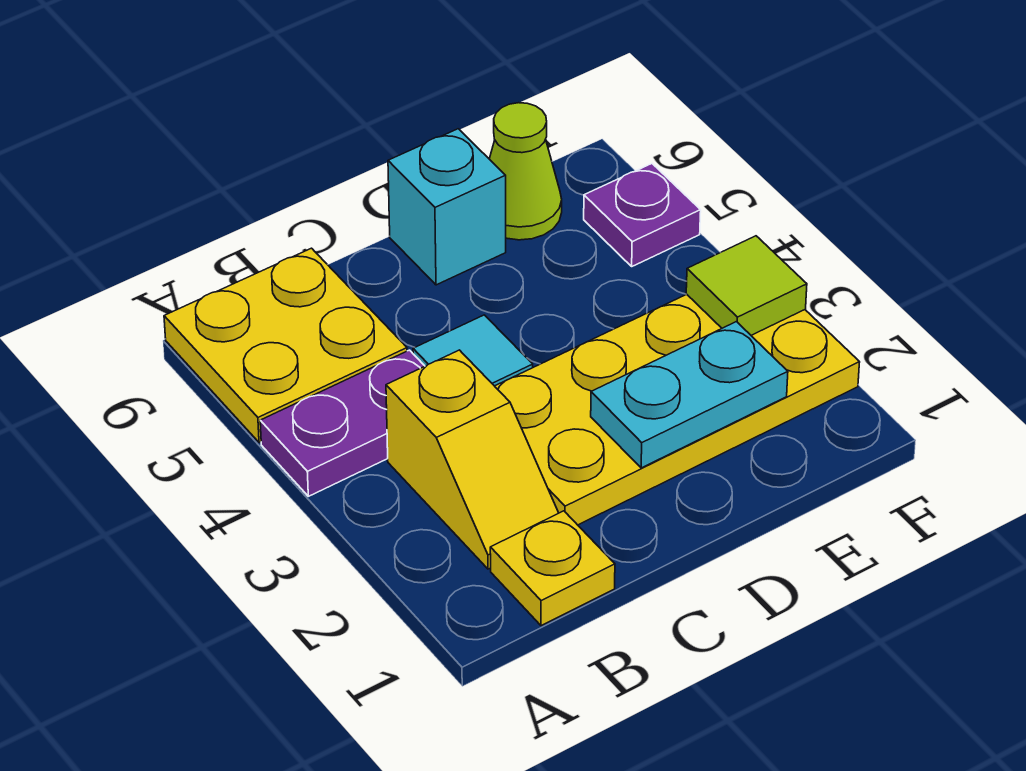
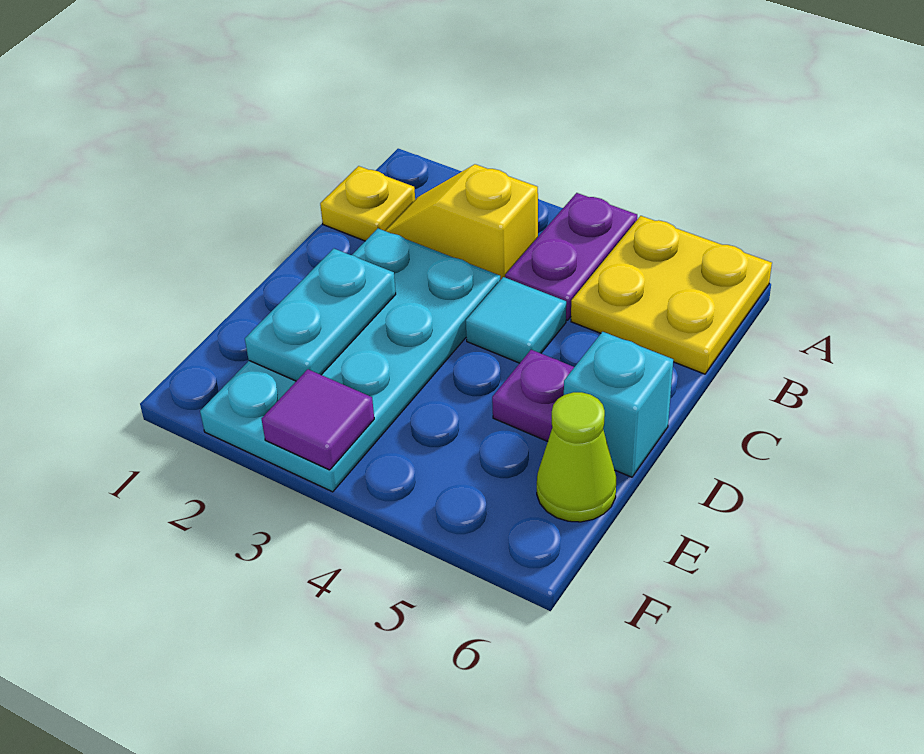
yellow plate C2:F3 level 1 -> cyan plate C2:F3 level 1
lime tile F3 level 2 -> purple tile F3 level 2
purple plate F5 level 1 -> purple plate D5 level 1

